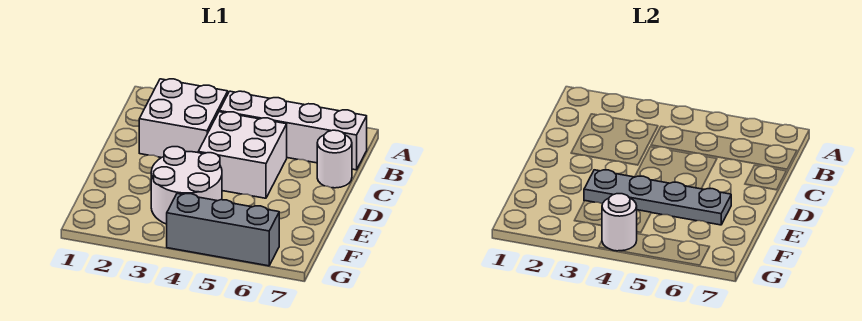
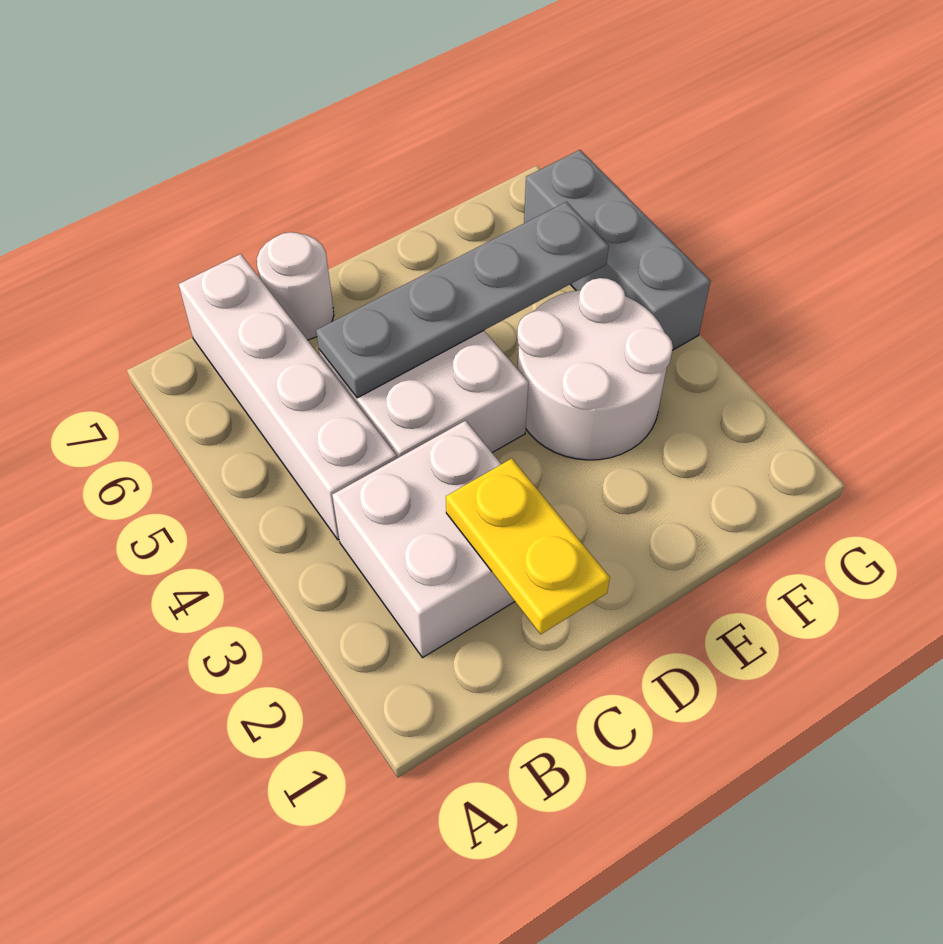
none -> yellow plate C1:C2 level 2
grey plate E3:E6 level 2 -> grey plate C5:F5 level 2
white round brick G4 level 2 -> none

